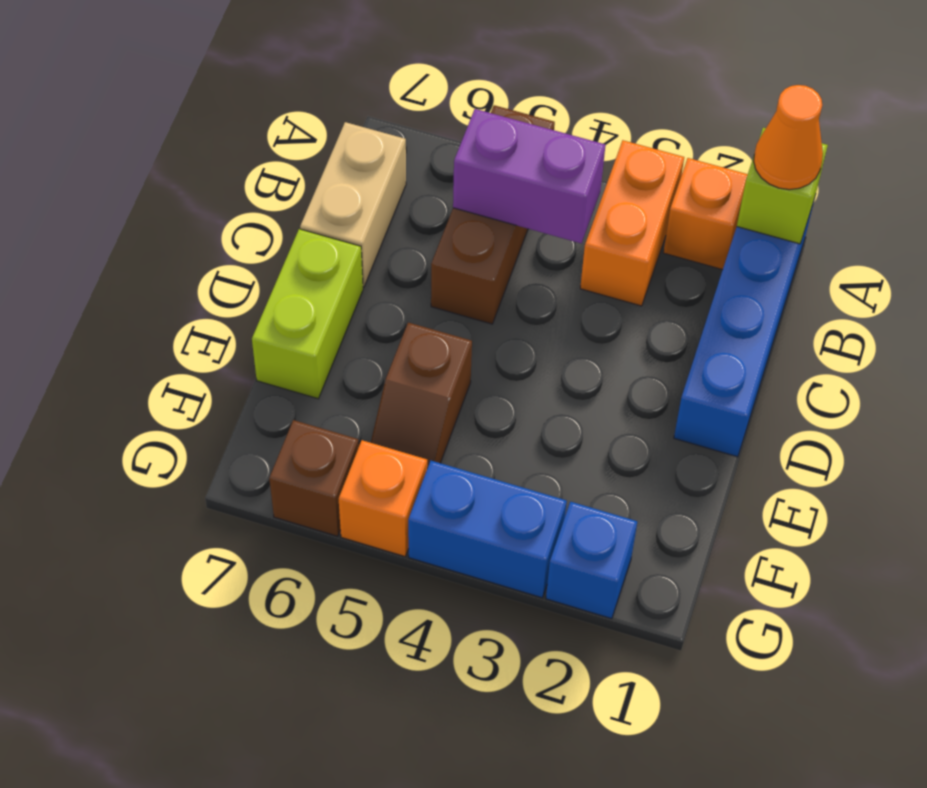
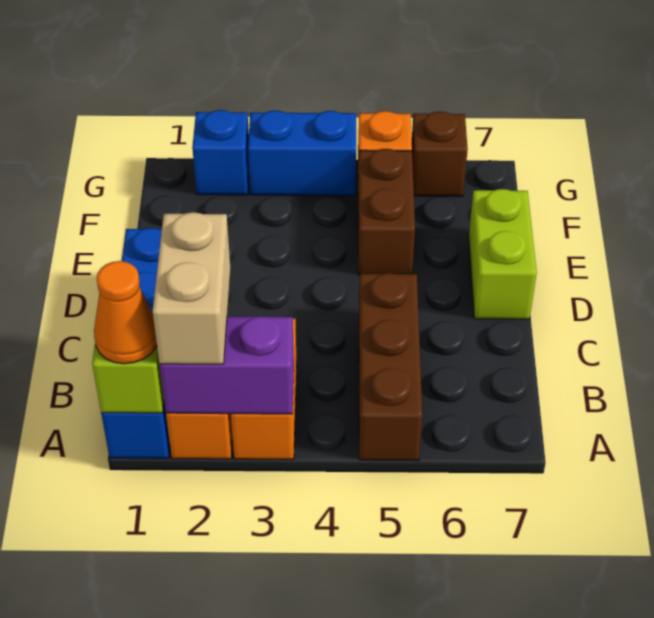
purple brick B4:B5 level 2 -> purple brick A2:A3 level 2
tan brick B7:C7 level 1 -> tan brick A2:B2 level 3
brown slope E5:F5 level 1 top E -> brown brick E5:F5 level 1

